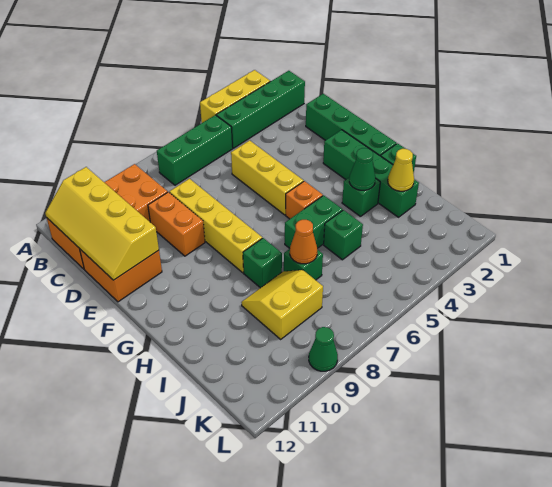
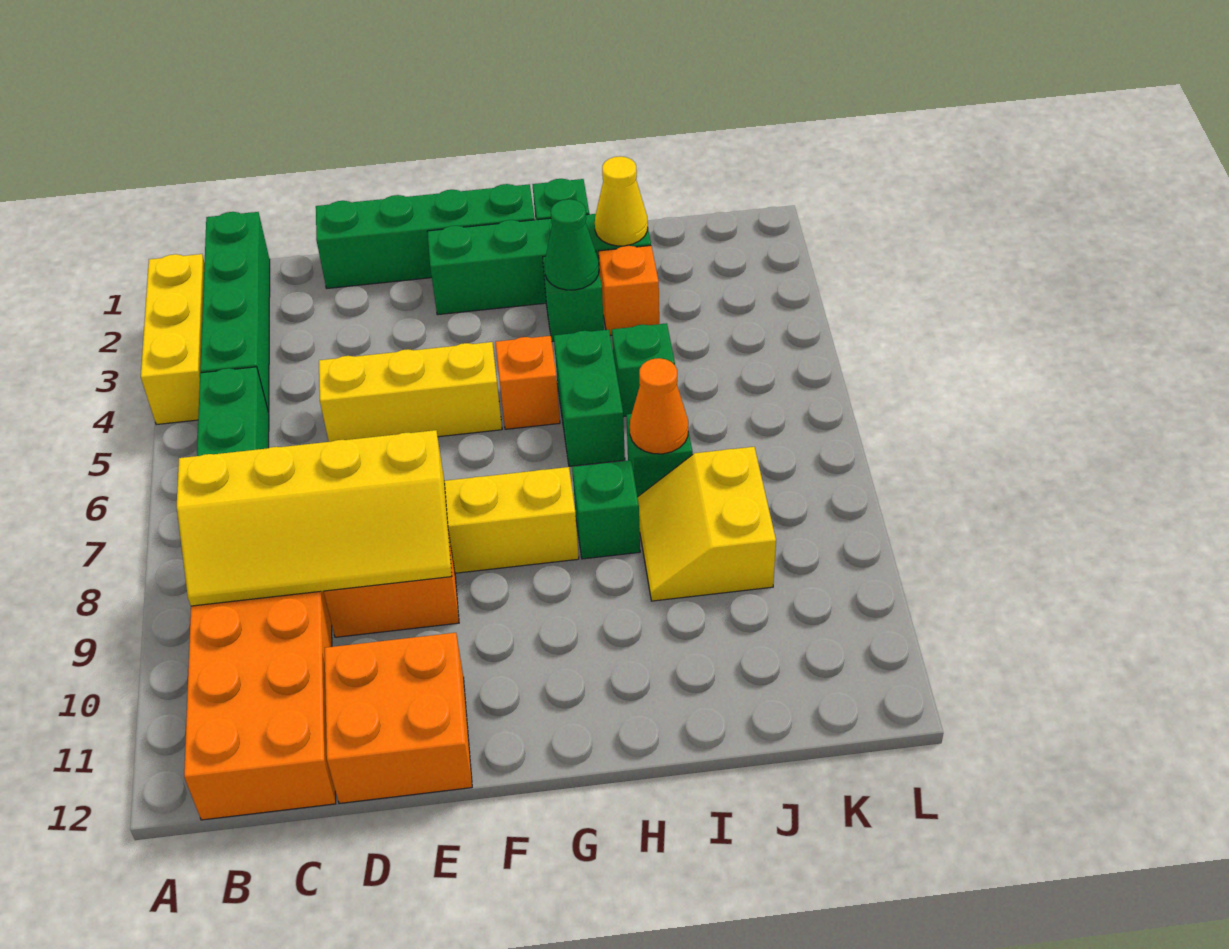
yellow slope B11:E12 level 2 top 11 -> yellow slope B8:E9 level 2 top 8
none -> orange brick I3 level 1
green cone L9 level 1 -> none

